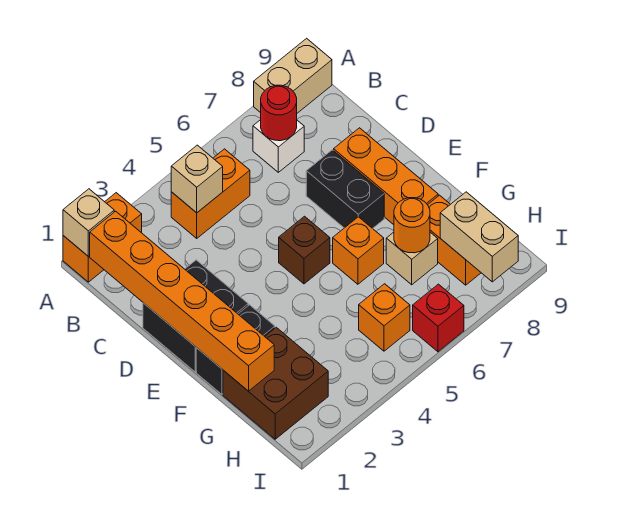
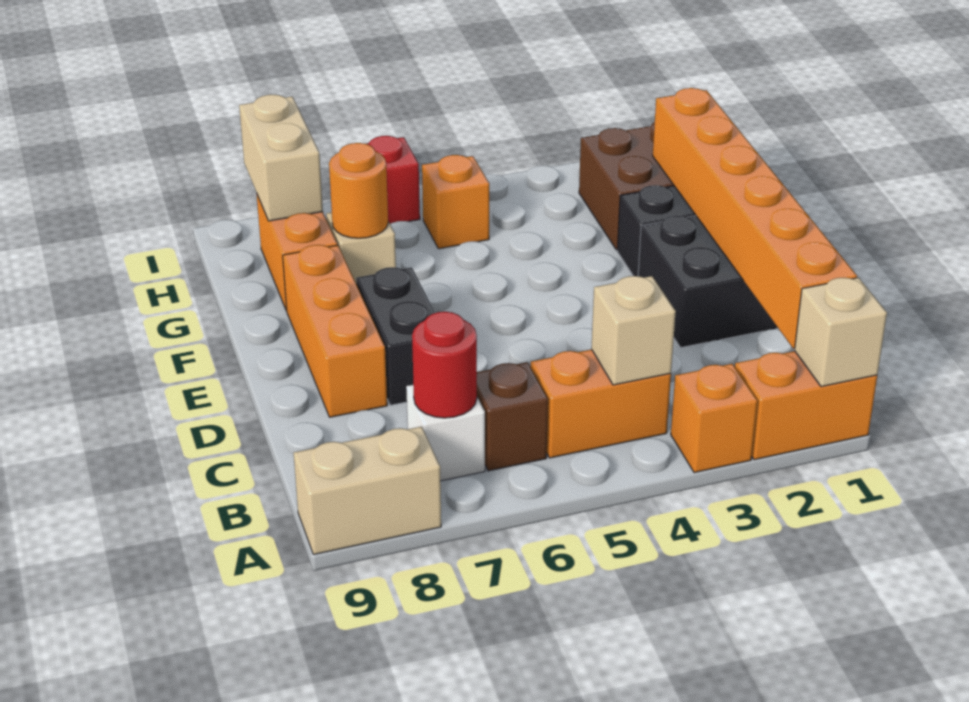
brown brick E5 level 1 -> brown brick B6 level 1
orange brick F6 level 1 -> orange brick A3 level 1

